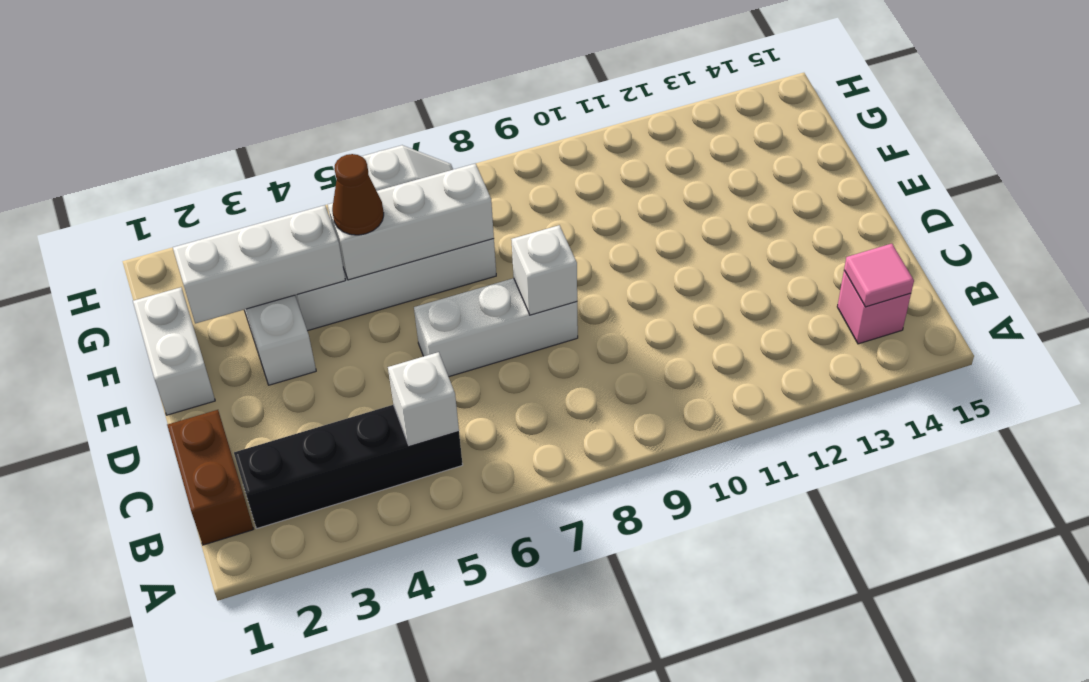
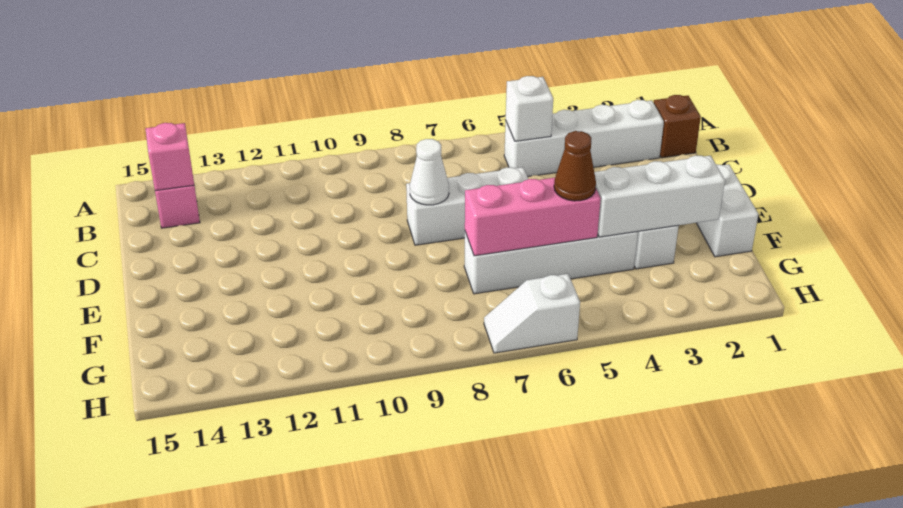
brown brick B1:C1 level 1 -> brown brick B1 level 1
black brick B2:B5 level 1 -> white brick B2:B5 level 1
pink tile B14 level 2 -> pink brick B14 level 2
white brick D8 level 2 -> white cone D8 level 2
white brick F5:F7 level 2 -> pink brick F5:F7 level 2

